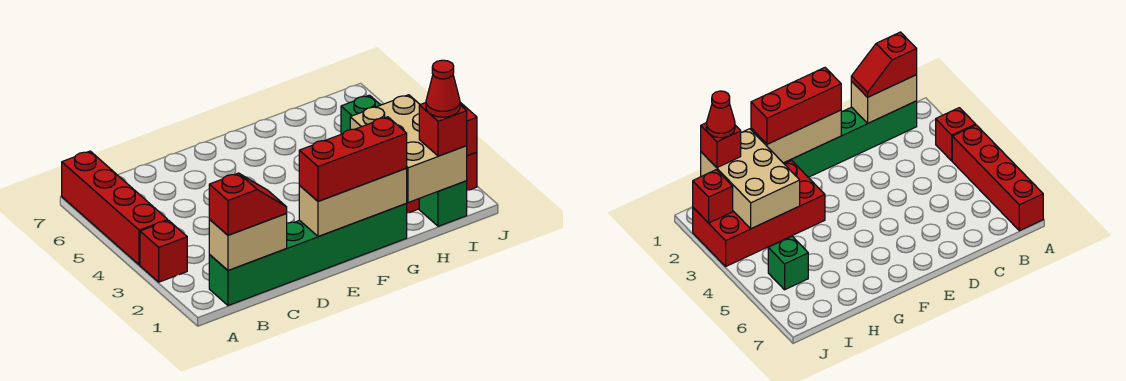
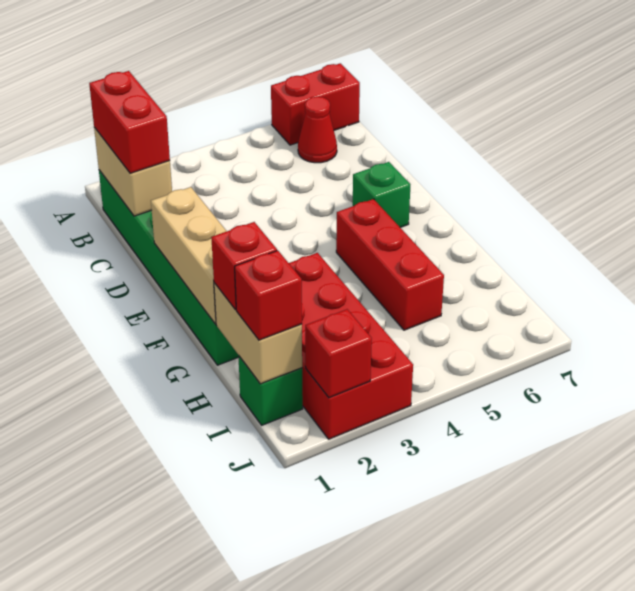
red brick A3 level 1 -> red brick H1 level 3
red brick A4:A7 level 1 -> red brick A6:A7 level 1
red slope B1:C1 level 3 top B -> red brick B1:C1 level 3
red brick E1:G1 level 3 -> red brick F5:H5 level 1
tan brick H1:I3 level 2 -> tan brick H1:I1 level 2
red cone I1 level 4 -> red cone B6 level 1
green brick I5 level 1 -> green brick E6 level 1

